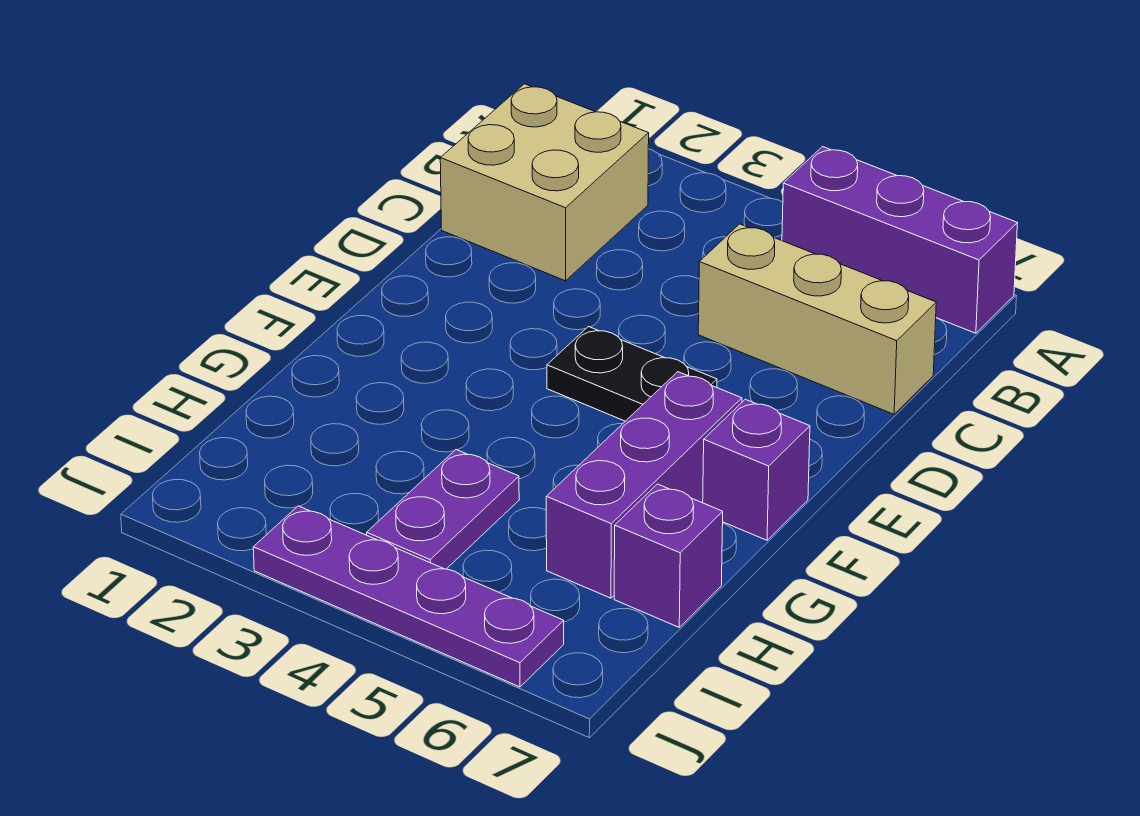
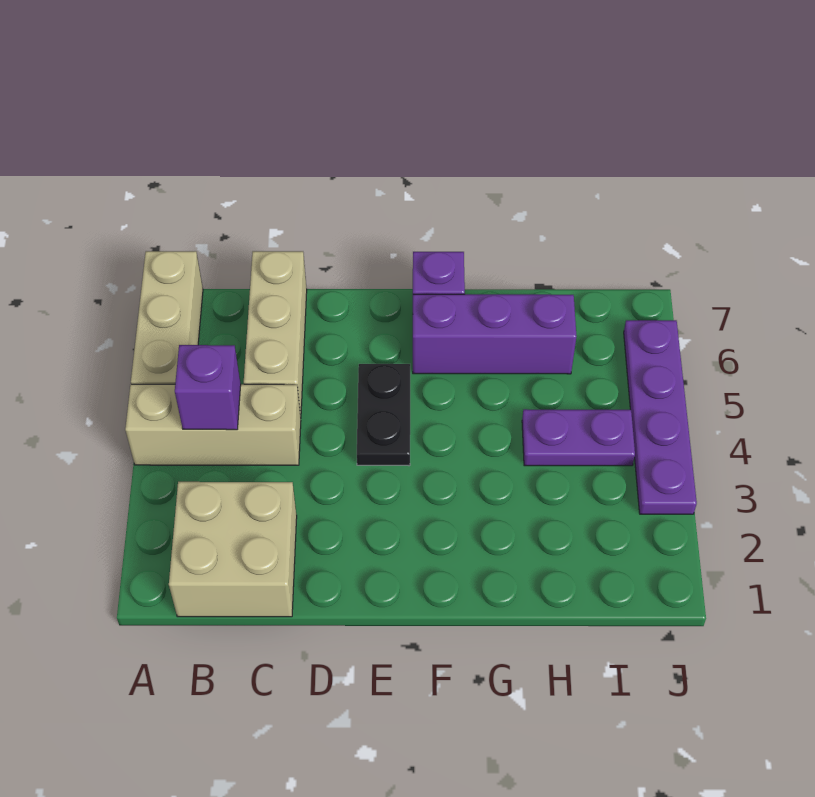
none -> tan brick A4:C4 level 1
purple brick A5:A7 level 1 -> tan brick A5:A7 level 1
purple brick H7 level 1 -> purple brick B4 level 2

